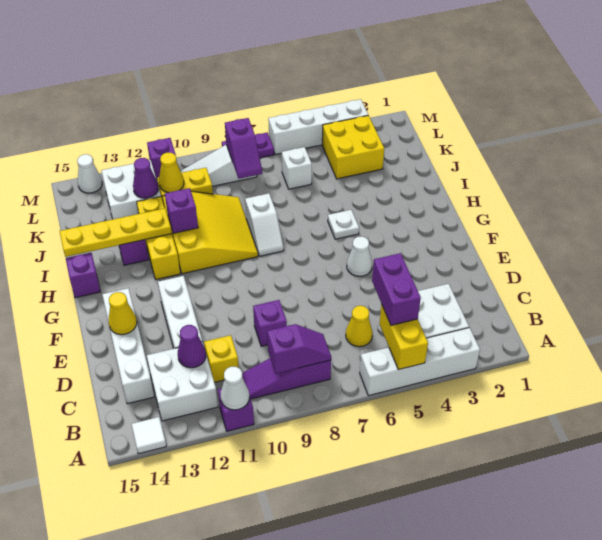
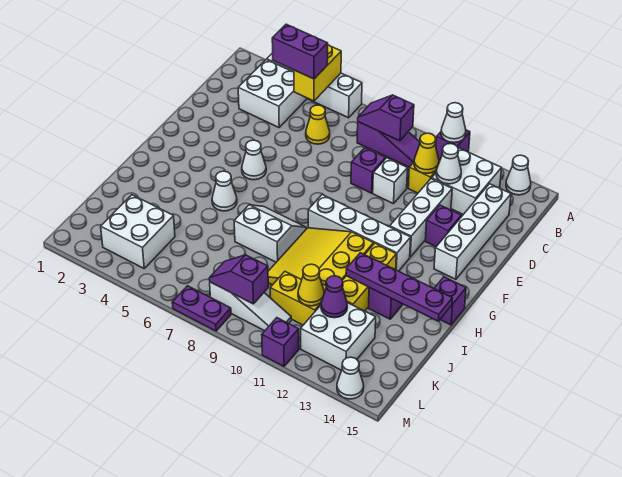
white tile A14 level 1 -> white cone A14 level 1
purple brick B5:C5 level 3 -> purple brick B4:B5 level 3
purple cone C12 level 2 -> white cone C12 level 2
yellow cone E14 level 2 -> yellow cone C11 level 2
white plate H5 level 1 -> white cone H5 level 1
white slope H8:I8 level 1 top I -> white slope H7:I8 level 1 top I
purple brick I11 level 2 -> purple brick E13 level 1
yellow plate I12:I15 level 2 -> purple plate I12:I15 level 2
yellow brick K3:L4 level 1 -> white brick K3:L4 level 1
white brick K6 level 1 -> white brick D10 level 1
purple slope K8:L8 level 2 top L -> purple slope L8:L9 level 2 top 9
white brick M3:M6 level 1 -> white brick G9:G12 level 1

